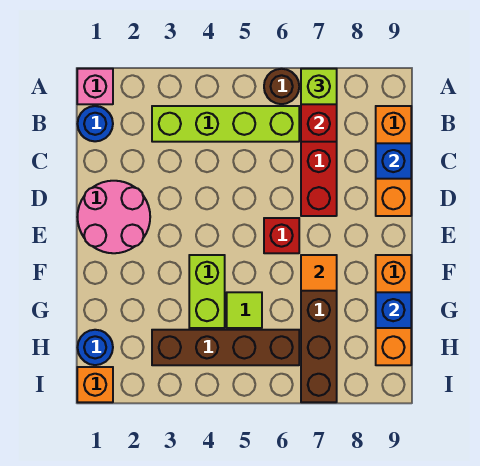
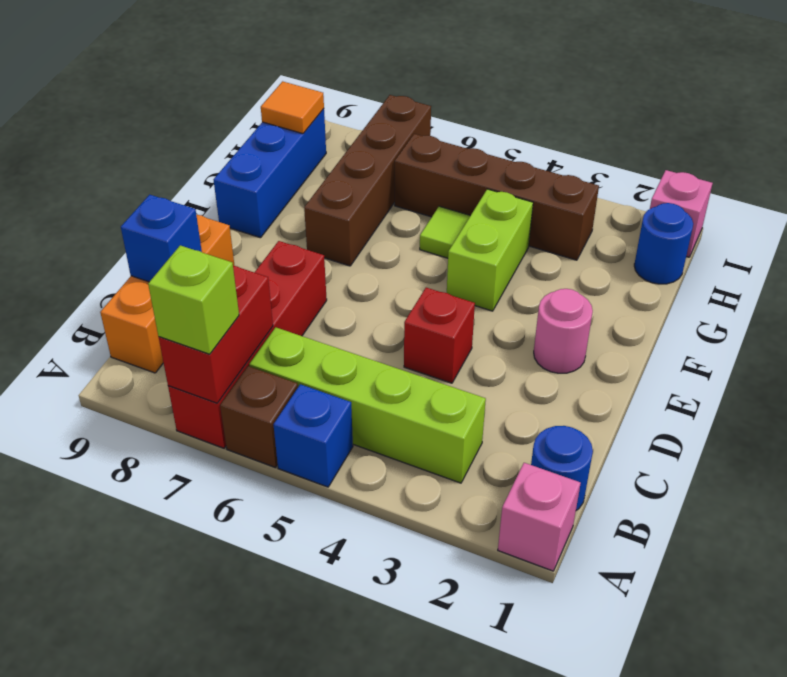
brown round brick A6 level 1 -> brown brick A6 level 1
pink round brick D1:E2 level 1 -> pink round brick E2 level 1
red brick E6 level 1 -> red brick D4 level 1
orange tile F7 level 2 -> orange tile H9 level 2
orange brick F9:H9 level 1 -> blue brick F9:H9 level 1
blue brick G9 level 2 -> blue brick A5 level 1
orange brick I1 level 1 -> pink brick I1 level 1

